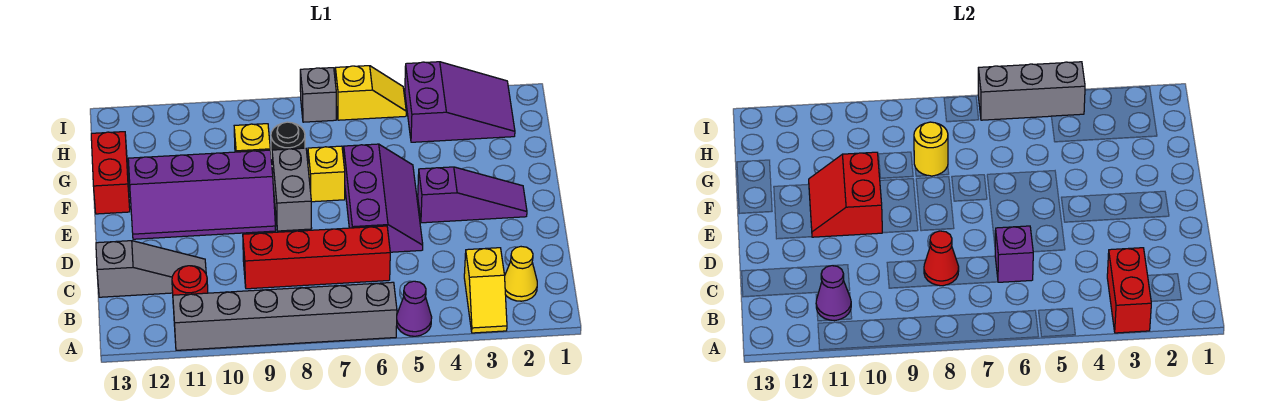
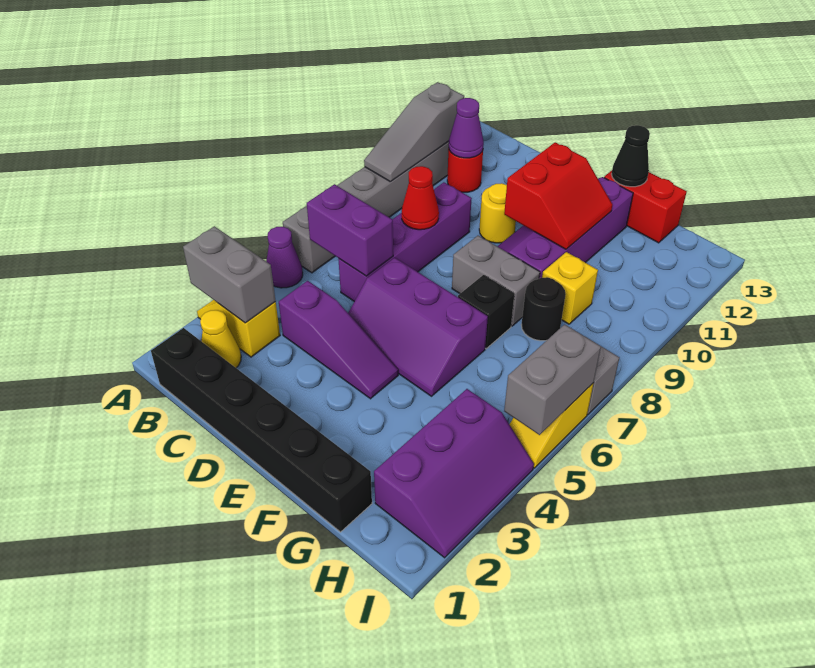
red brick A3:B3 level 2 -> grey brick A3:B3 level 2
none -> black brick B1:G1 level 1
red brick C6:C9 level 1 -> purple brick C6:C9 level 1
purple brick C6 level 2 -> purple brick B6:C6 level 2
grey slope C11:C13 level 1 top 13 -> grey slope A9:A11 level 2 top 11
purple slope E2:E4 level 1 top 4 -> purple slope C4:E4 level 1 top C
red slope E10:F11 level 2 top 10 -> red slope E10:F11 level 2 top E
yellow brick F7 level 1 -> black brick F7 level 1
none -> black cone F13 level 2
yellow round brick G8 level 2 -> yellow round brick D10 level 1
purple slope H2:I4 level 1 top 4 -> purple slope H2:I4 level 1 top H
grey brick I4:I6 level 2 -> grey brick I5:I6 level 2

